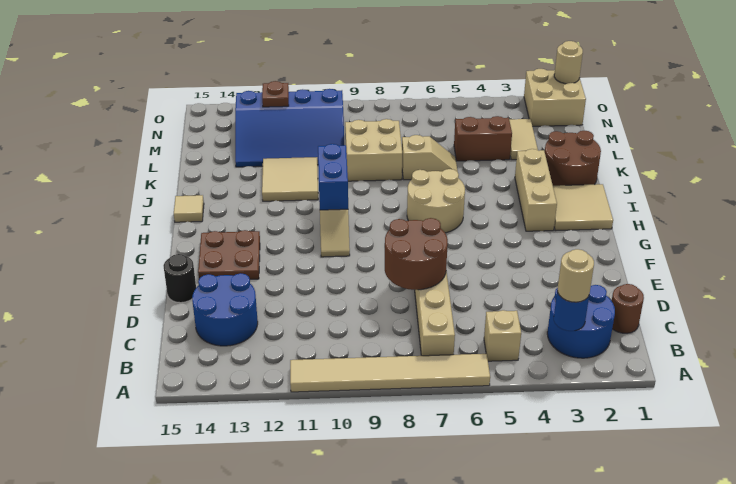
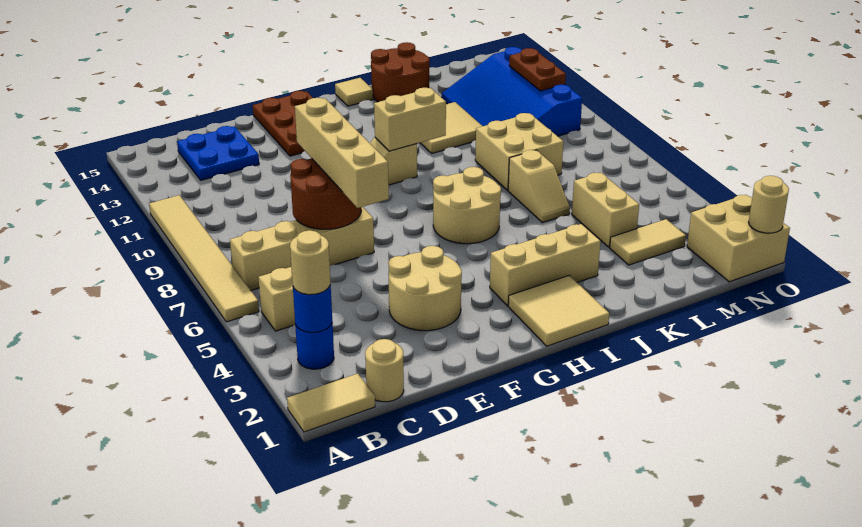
none -> tan tile A1:B1 level 1
blue round brick B2:C3 level 1 -> blue round brick B3 level 1
brown round brick C1 level 1 -> tan round brick C1 level 1
blue round brick C13:D14 level 1 -> blue plate C13:D14 level 1
none -> tan round brick E3:F4 level 1
none -> tan brick E6:E9 level 3
black round brick E15 level 1 -> none
brown plate F13:G14 level 1 -> brown plate F13:G15 level 1
blue brick H10:I10 level 2 -> tan brick H10:I10 level 2
brown round brick J1:K2 level 1 -> brown round brick J14:K15 level 1
brown brick L4:L5 level 1 -> tan brick L4:L5 level 1
brown plate N12 level 2 -> brown plate N11:N12 level 2

